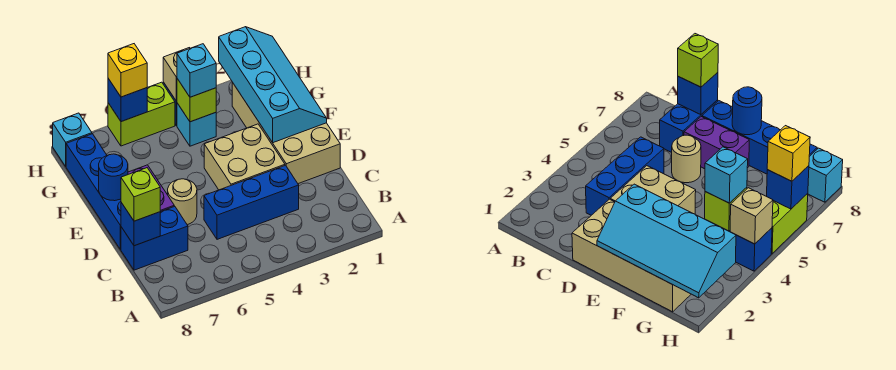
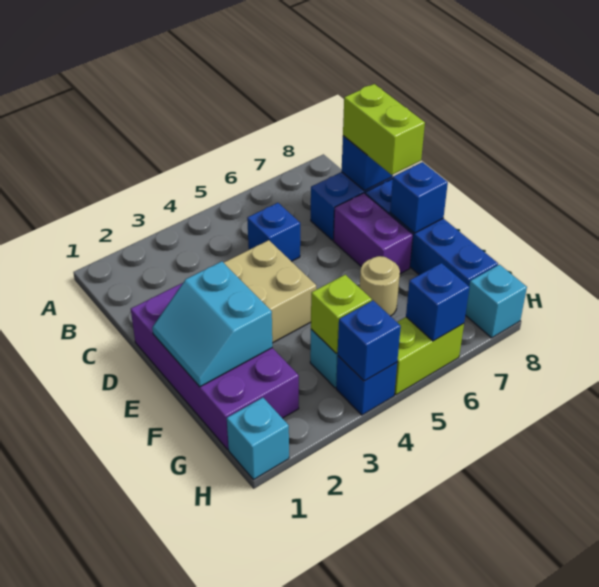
blue brick C3:C5 level 1 -> blue brick C5 level 1
lime brick C8 level 3 -> lime brick C8:D8 level 3
tan brick D1:G2 level 1 -> purple brick D1:G2 level 1
tan round brick D6 level 1 -> tan round brick F6 level 1
cyan slope E1:H2 level 2 top 2 -> cyan slope E1:F2 level 2 top 2
blue round brick E8 level 2 -> blue brick E8 level 2
cyan brick G4 level 3 -> cyan brick H1 level 1
tan brick H4 level 2 -> blue brick H4 level 2
yellow brick H6 level 3 -> none

